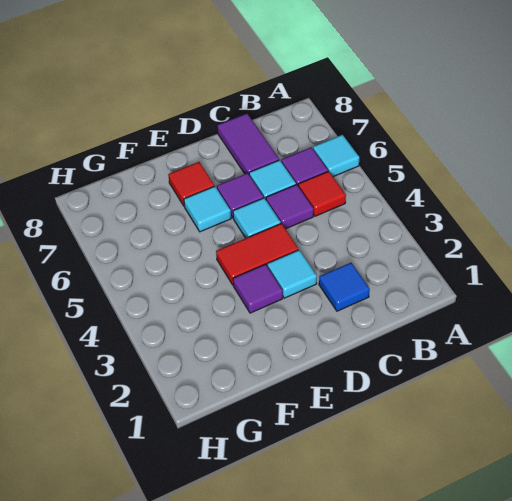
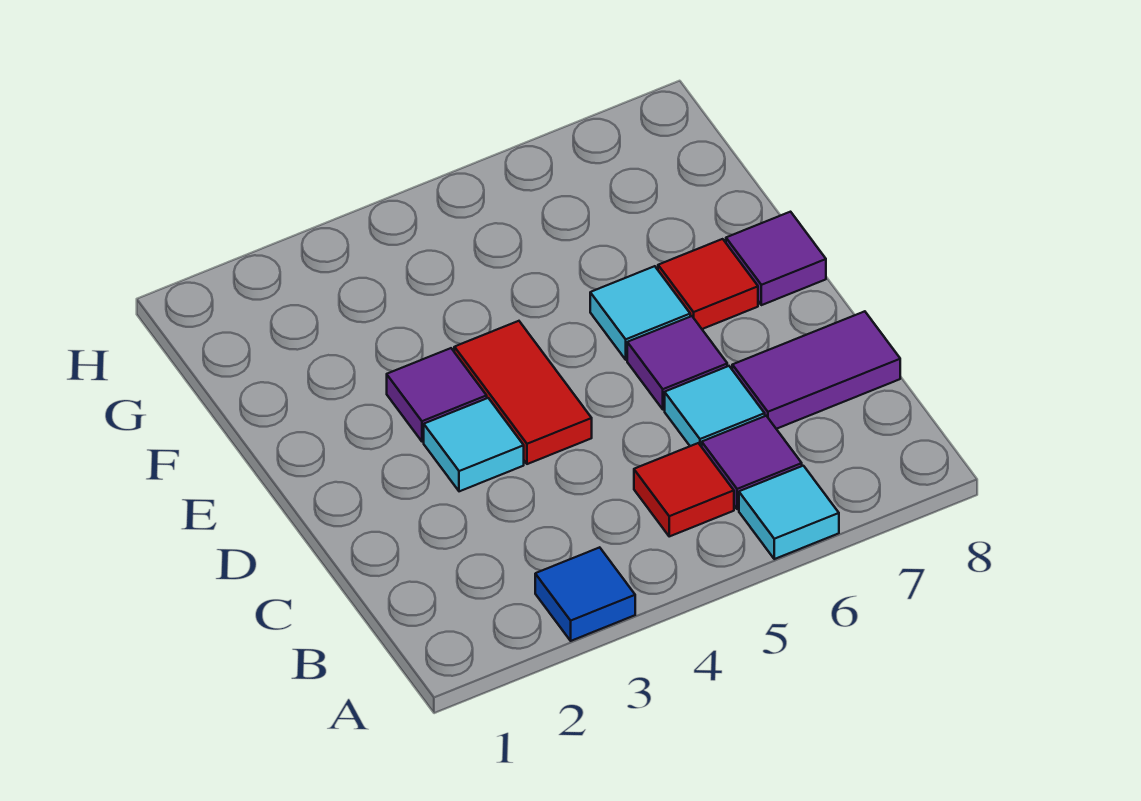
blue tile C2 level 1 -> blue tile A3 level 1
purple tile C5 level 1 -> purple tile E8 level 1
cyan tile D5 level 1 -> none

